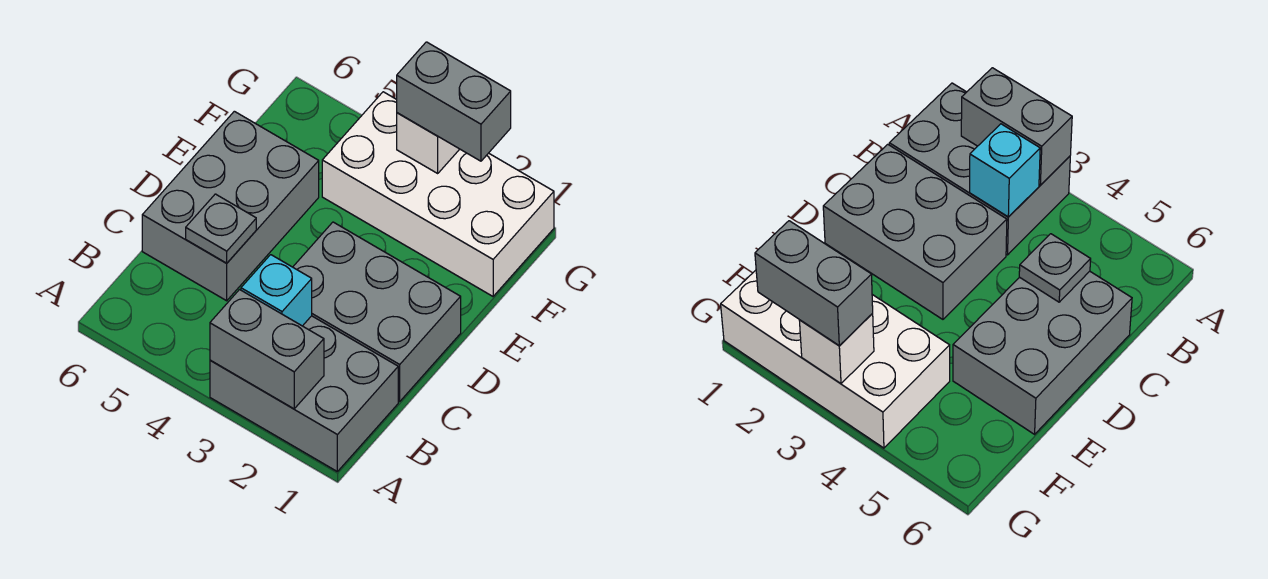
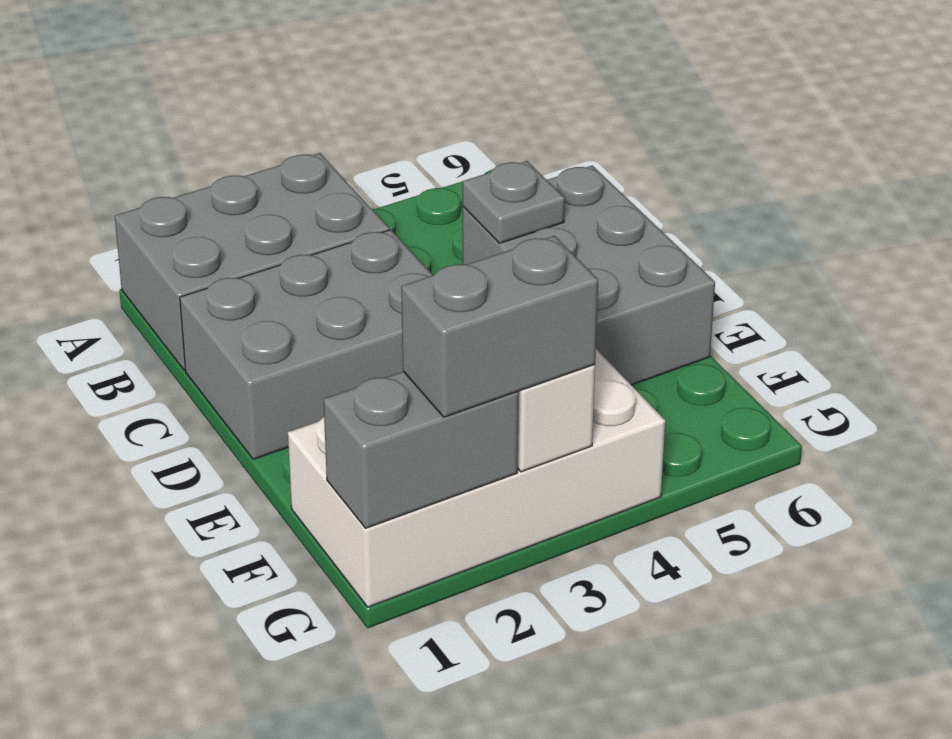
grey brick A2:A3 level 2 -> grey brick G1:G2 level 2
cyan brick B3 level 2 -> none

